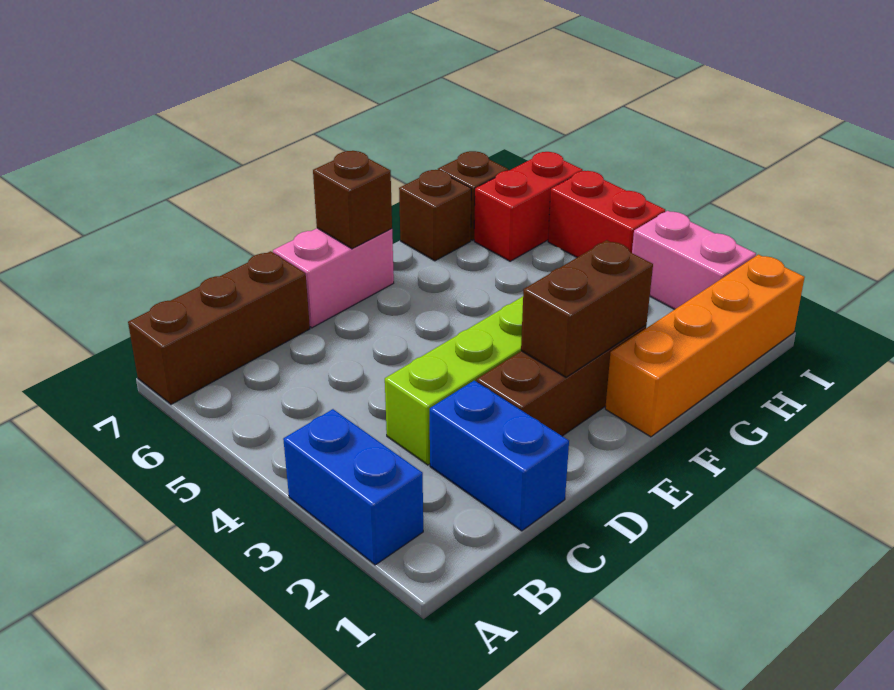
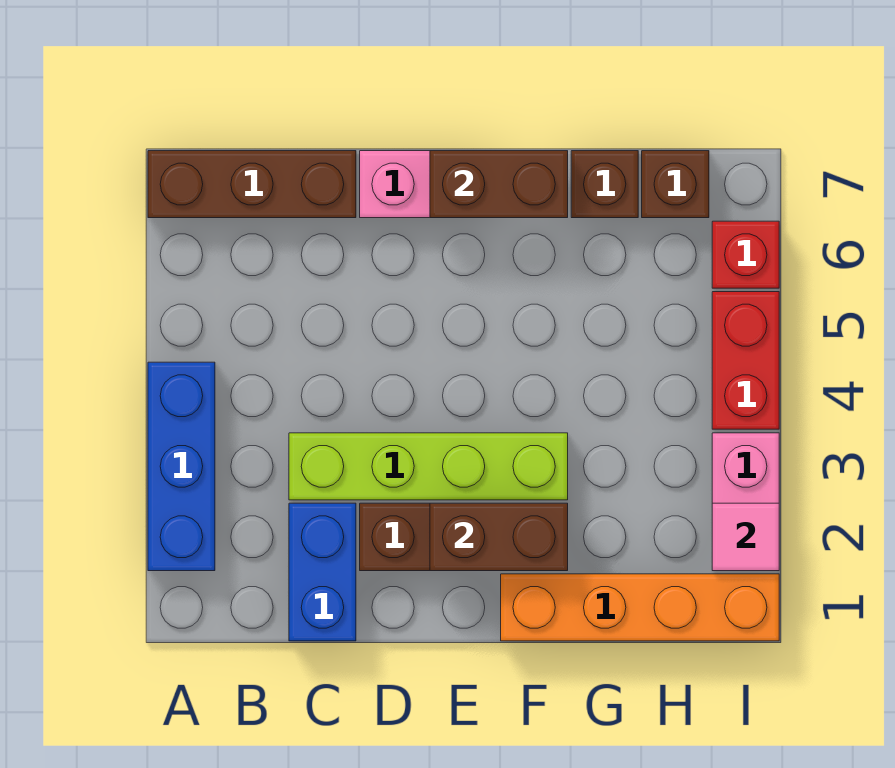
blue brick A2:A3 level 1 -> blue brick A2:A4 level 1
brown brick E7 level 2 -> brown brick E7:F7 level 2
red brick H6:I6 level 1 -> red brick I6 level 1
none -> pink tile I2 level 2

